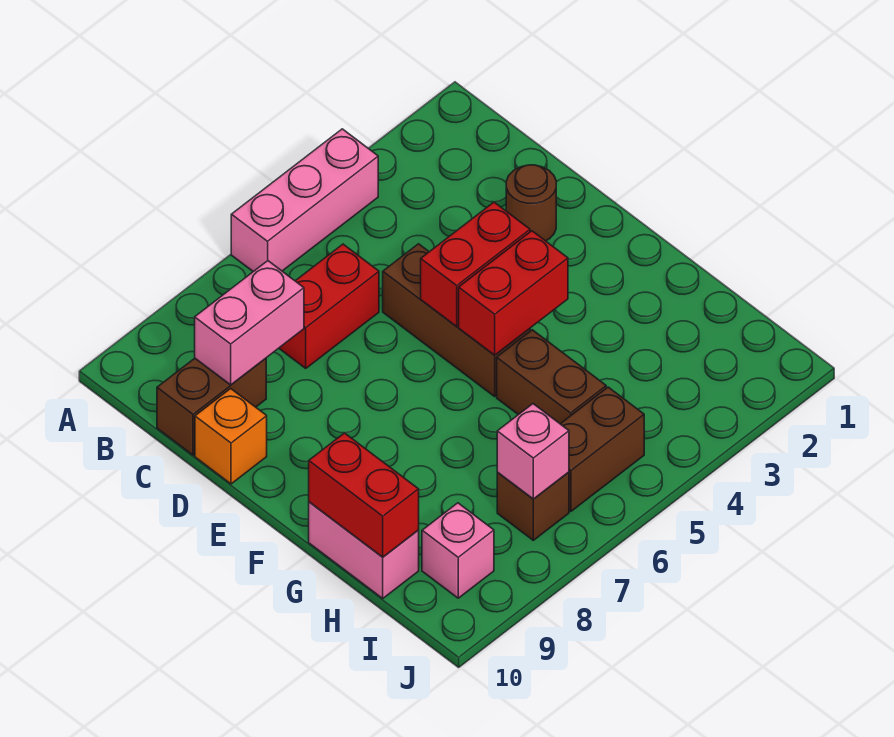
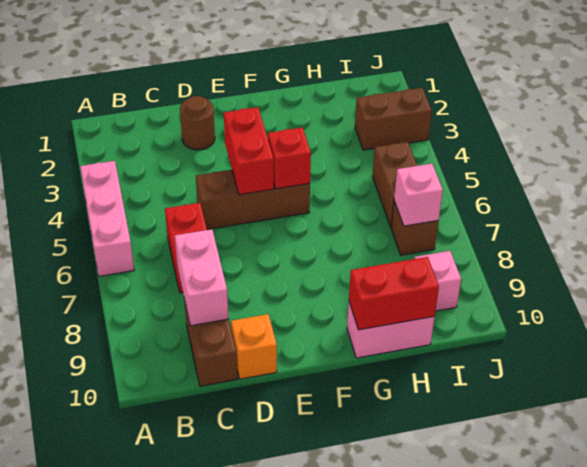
red brick F4:F5 level 2 -> red brick F5 level 2
brown brick G5:H5 level 1 -> brown brick I3:J3 level 1

